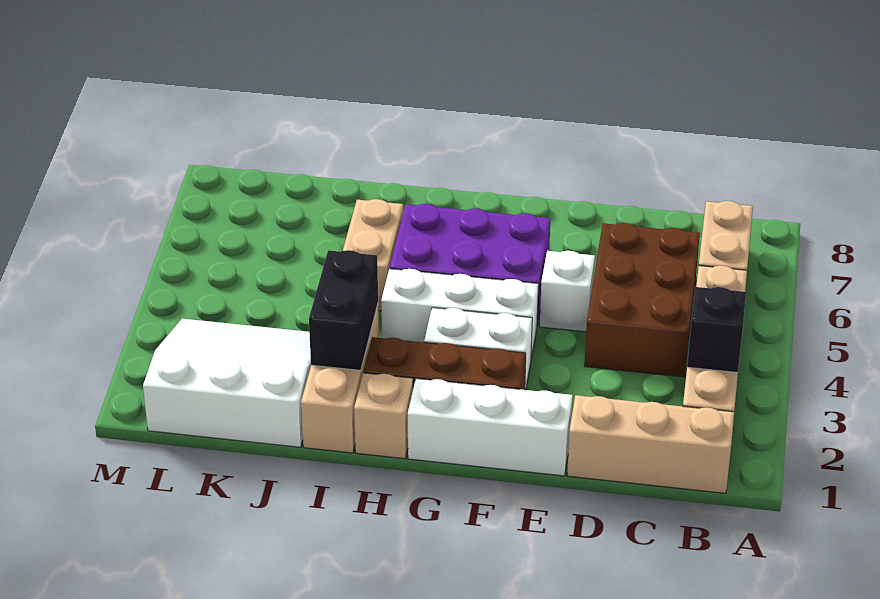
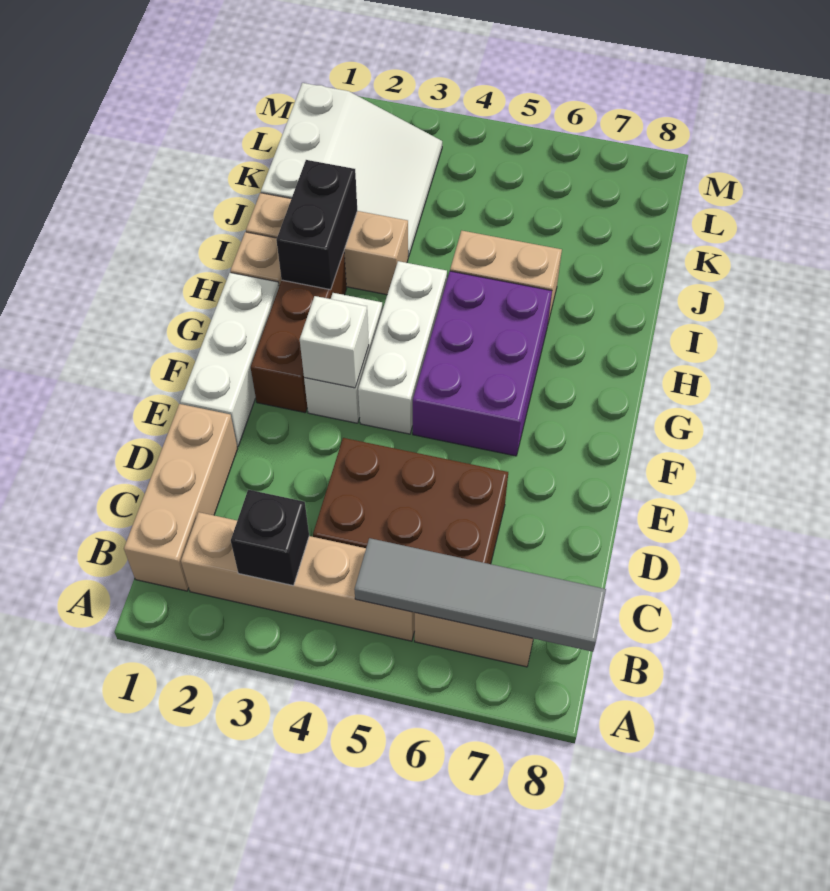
none -> grey tile B5:B8 level 2
white brick E5 level 1 -> white brick F3 level 2
black brick I2:I3 level 2 -> black brick H2:I2 level 2

